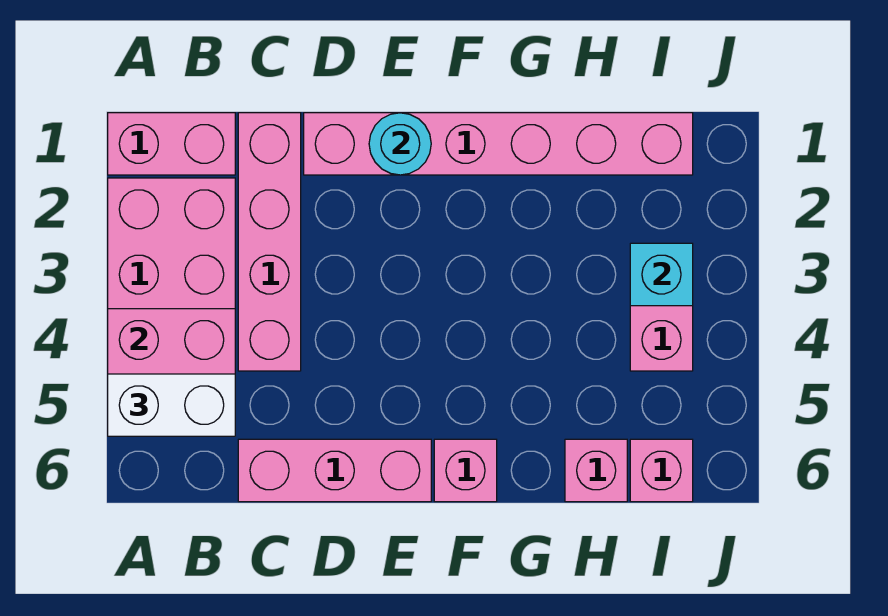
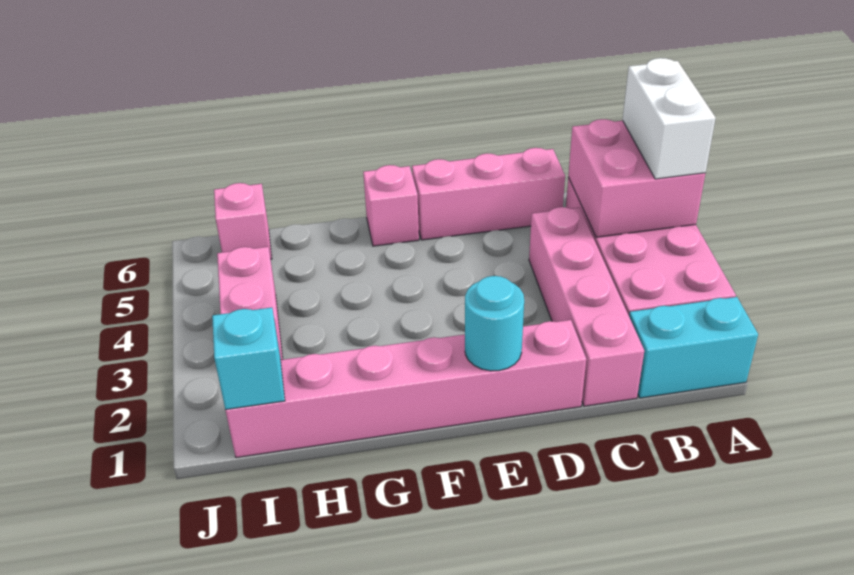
pink brick A1:B1 level 1 -> cyan brick A1:B1 level 1
white brick A5:B5 level 3 -> white brick A4:A5 level 3
pink brick H6 level 1 -> none
cyan brick I3 level 2 -> cyan brick I1 level 2

